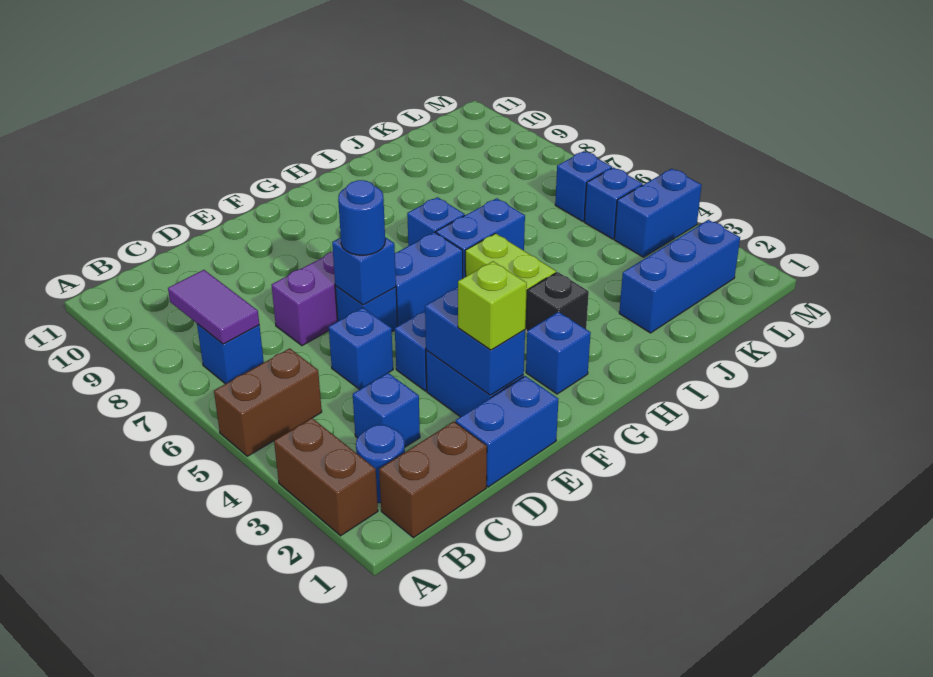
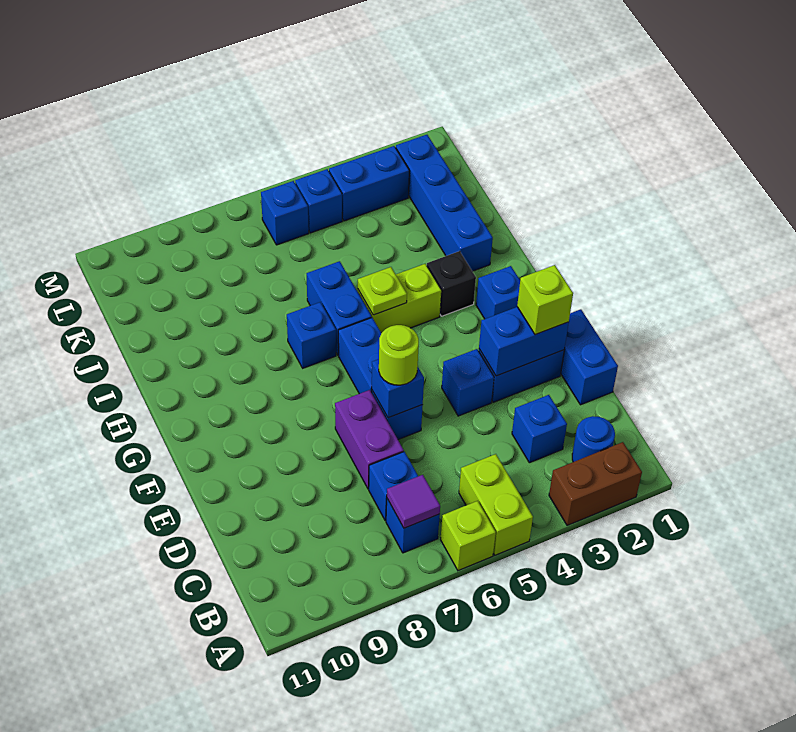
brown brick A5:B5 level 1 -> lime brick A5:B5 level 1
none -> lime brick A6 level 1
brown brick B1:C1 level 1 -> none
purple tile B7:B8 level 2 -> purple tile B7 level 2
blue brick D5 level 1 -> blue brick C7 level 1
blue round brick E6 level 3 -> lime round brick E6 level 3
none -> lime plate H5 level 2
blue brick J2:L2 level 1 -> blue brick I2:L2 level 1
blue brick L4:M4 level 1 -> blue brick L3:L4 level 1

